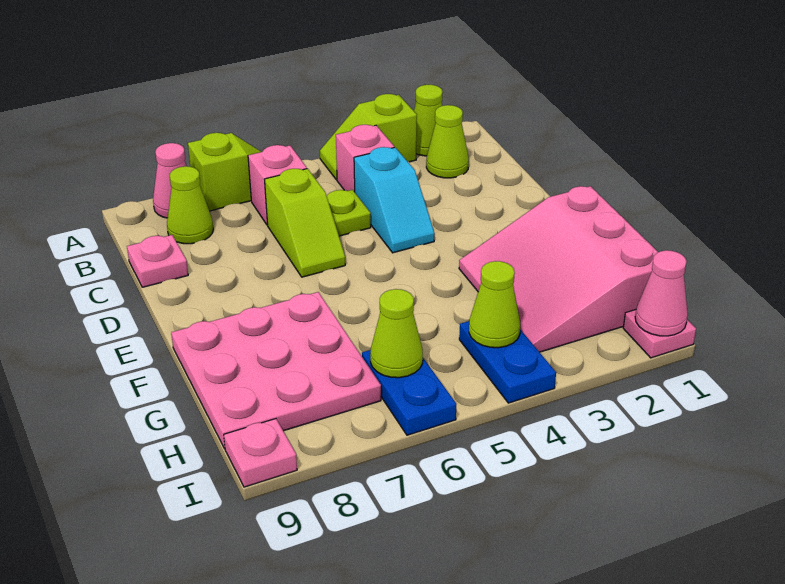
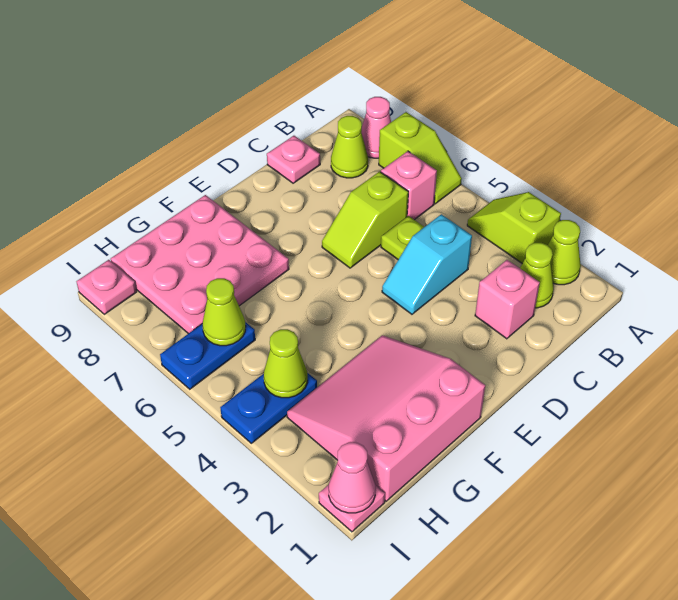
pink brick B4 level 1 -> pink brick C2 level 1

